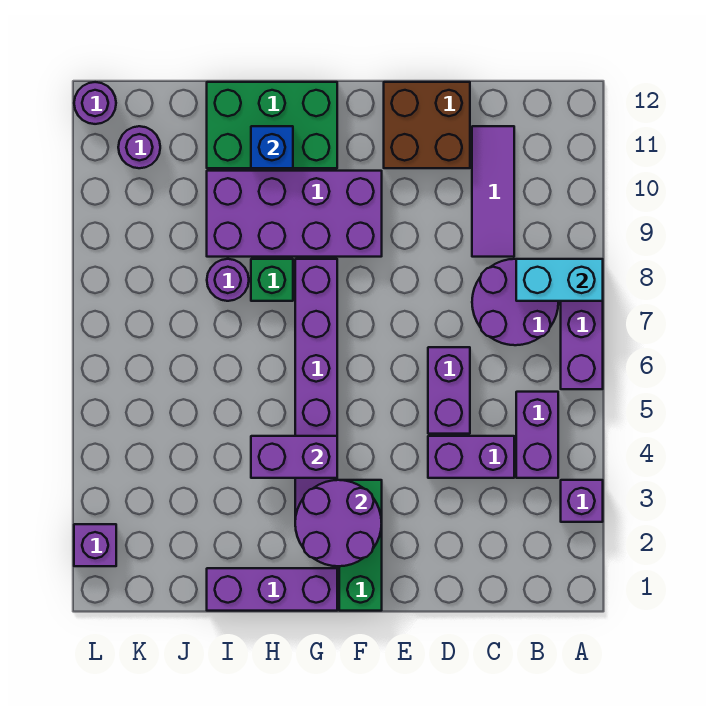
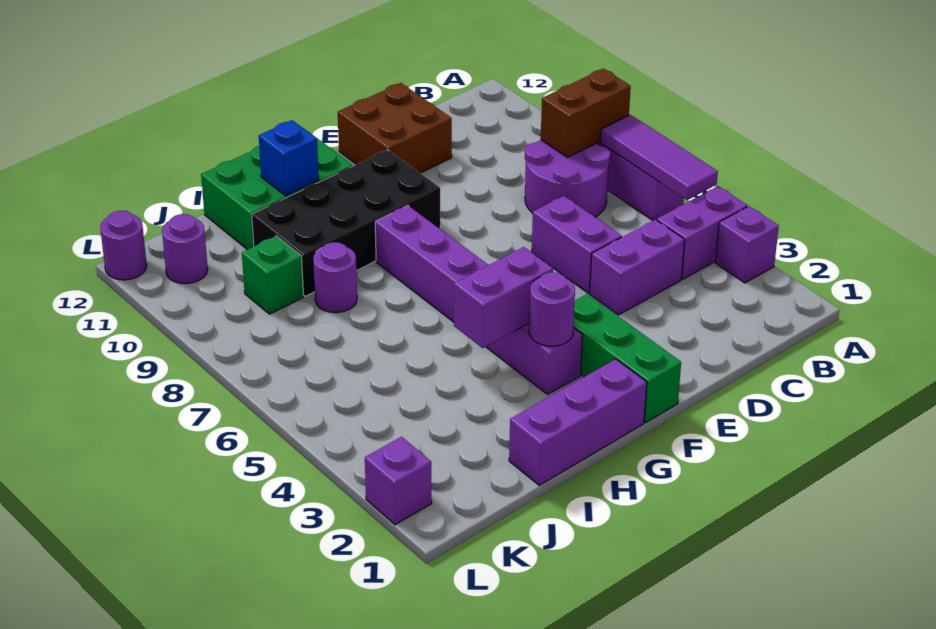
cyan brick A8:B8 level 2 -> brown brick A8:B8 level 2
purple brick B4:B5 level 1 -> purple brick A4:B4 level 1
purple tile C9:C11 level 1 -> purple tile A5:A7 level 2
purple round brick F2:G3 level 2 -> purple round brick G3 level 2
purple brick F9:I10 level 1 -> black brick F9:I10 level 1
green brick H8 level 1 -> green brick J9 level 1

